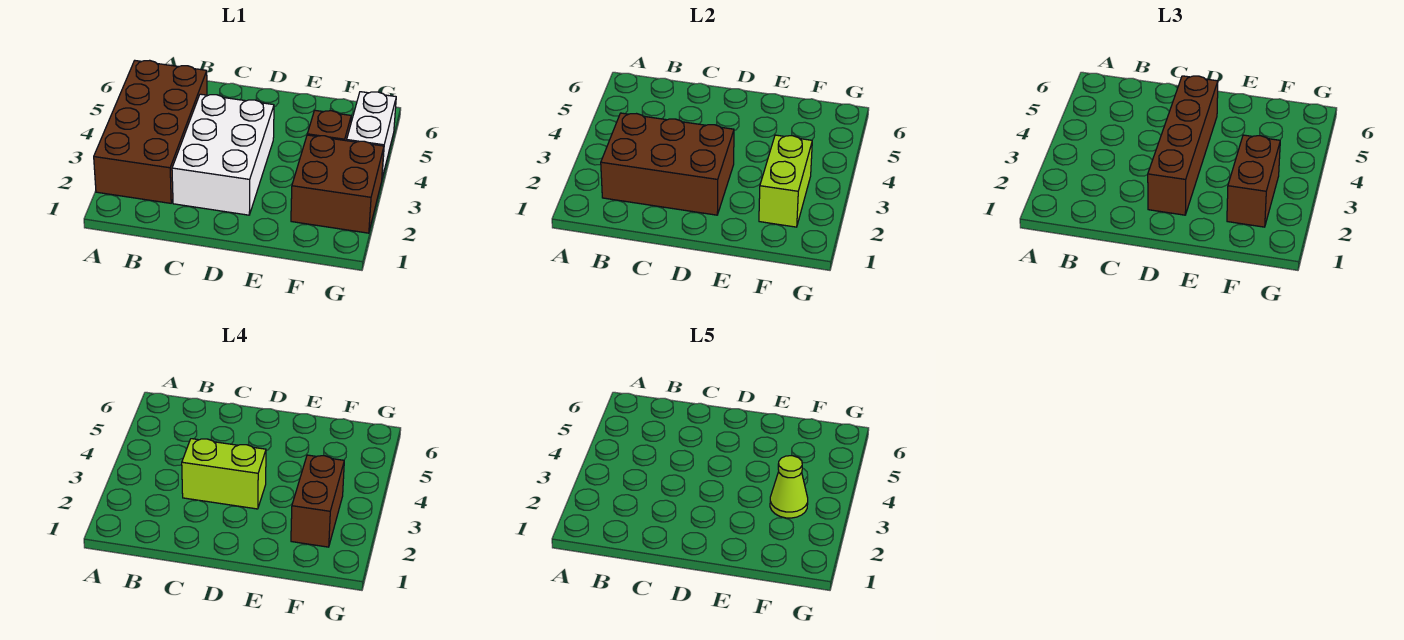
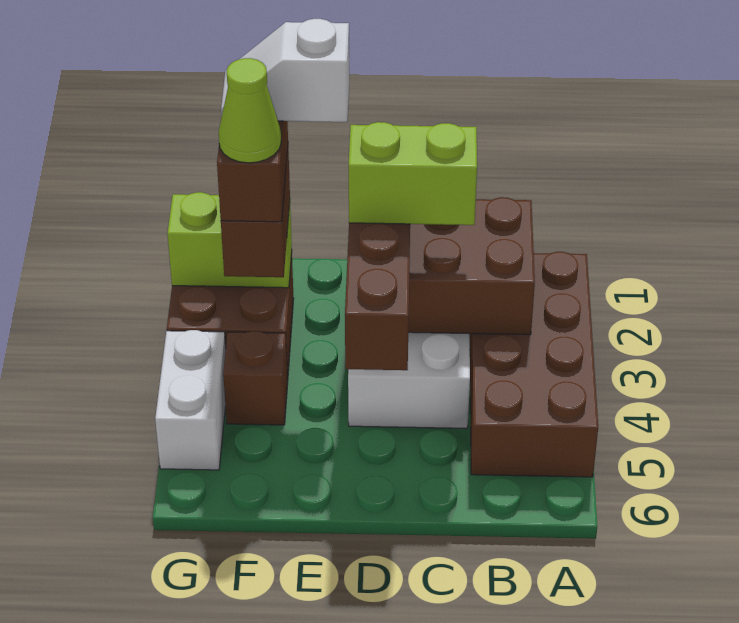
none -> white slope E2:F2 level 5 top E
lime brick F2:F3 level 2 -> lime brick F2:G2 level 2

